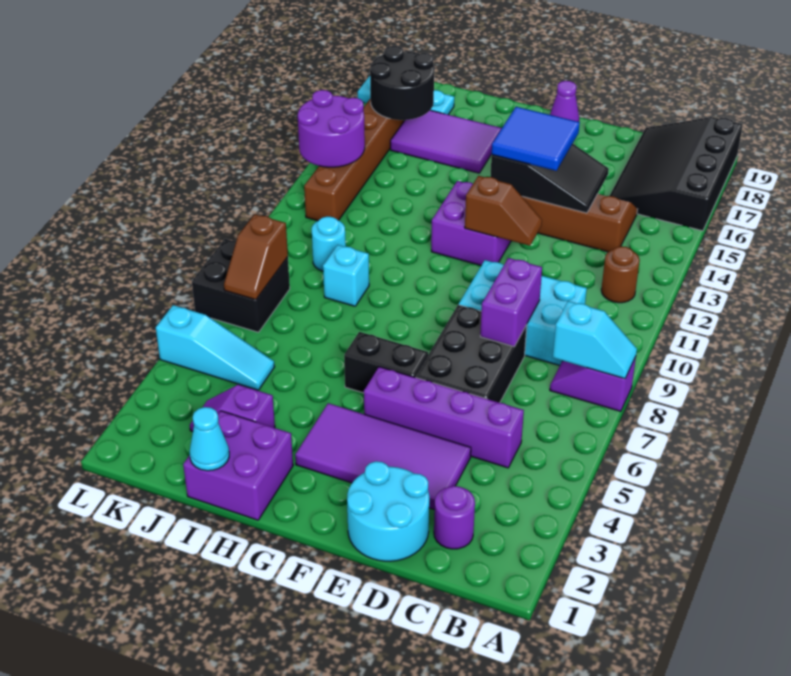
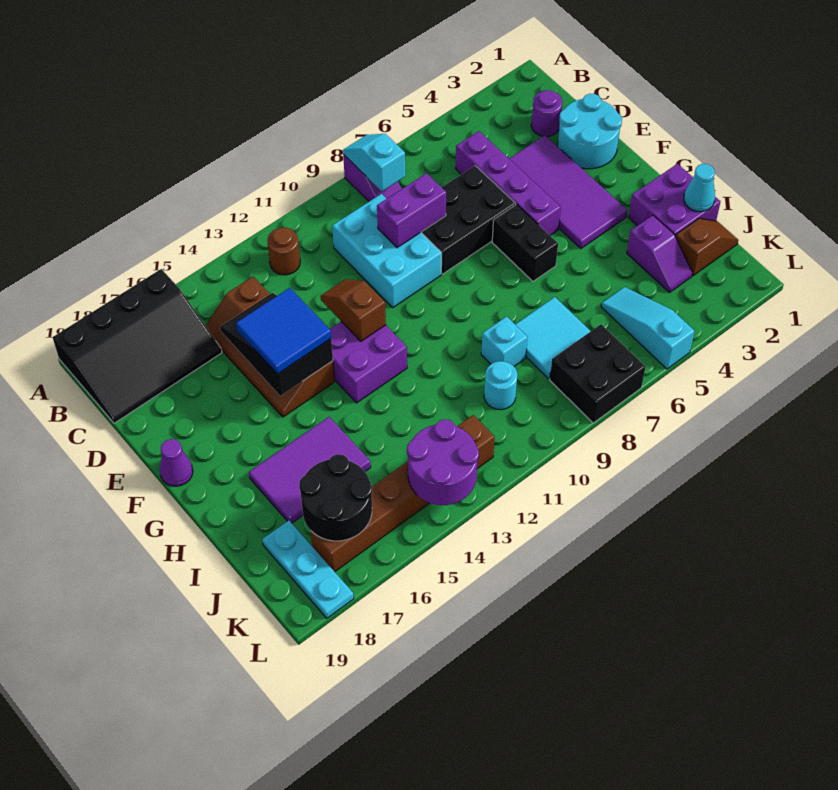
purple tile H16:J17 level 1 -> purple tile H15:I17 level 1
none -> cyan tile I7:J8 level 1
brown slope K7:K8 level 2 top 8 -> brown slope J1:J2 level 1 top 2

